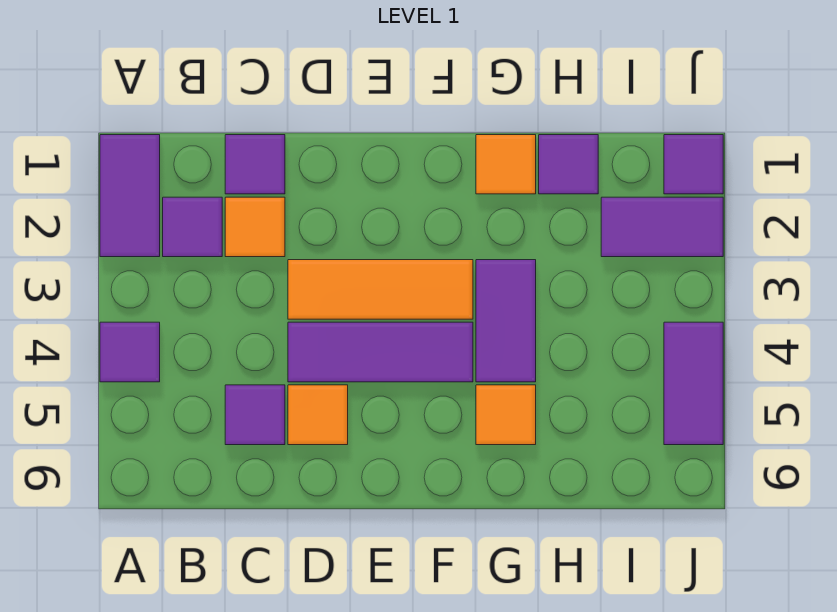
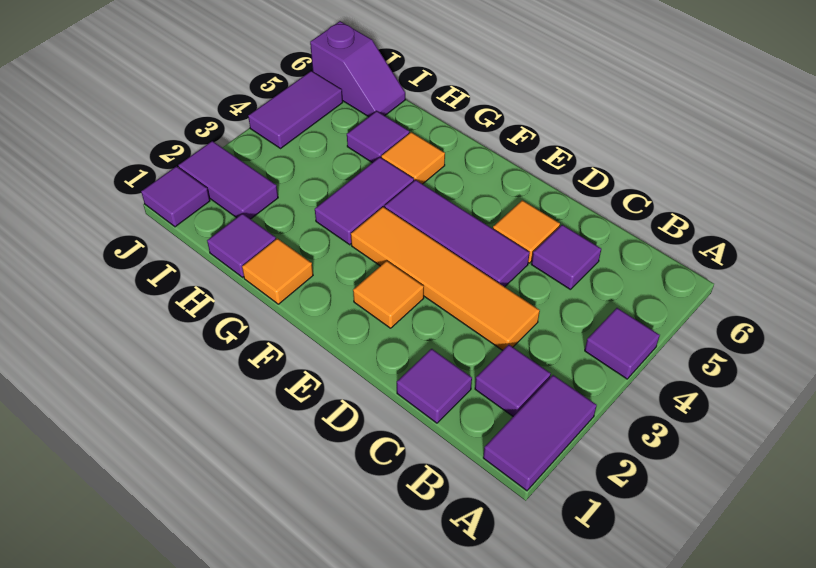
orange tile C2 level 1 -> orange tile E2 level 1
orange tile D3:F3 level 1 -> orange tile C3:F3 level 1
none -> purple tile H5 level 1
none -> purple slope I6:J6 level 1 top J

